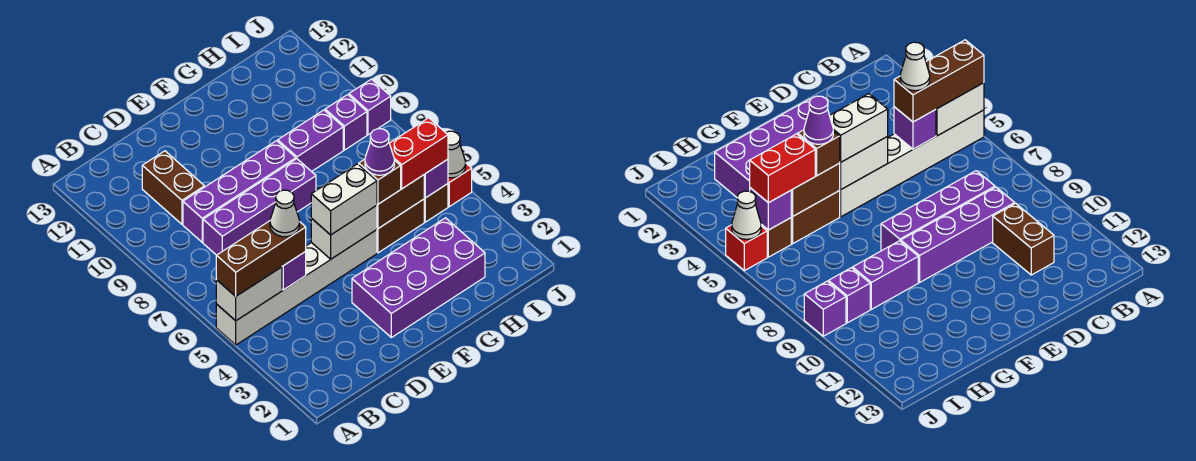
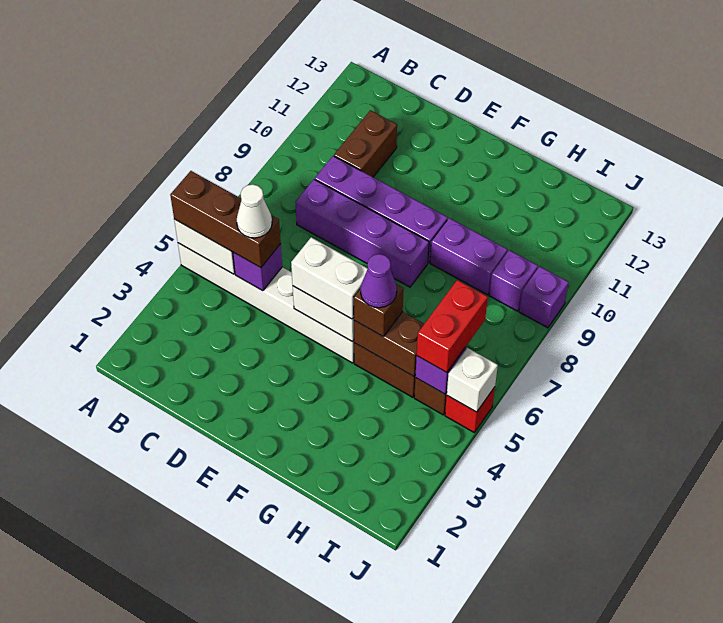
purple brick E2:H3 level 1 -> none
red brick H5:I5 level 3 -> red brick I5:I6 level 3
white cone J5 level 2 -> white brick J5 level 2

